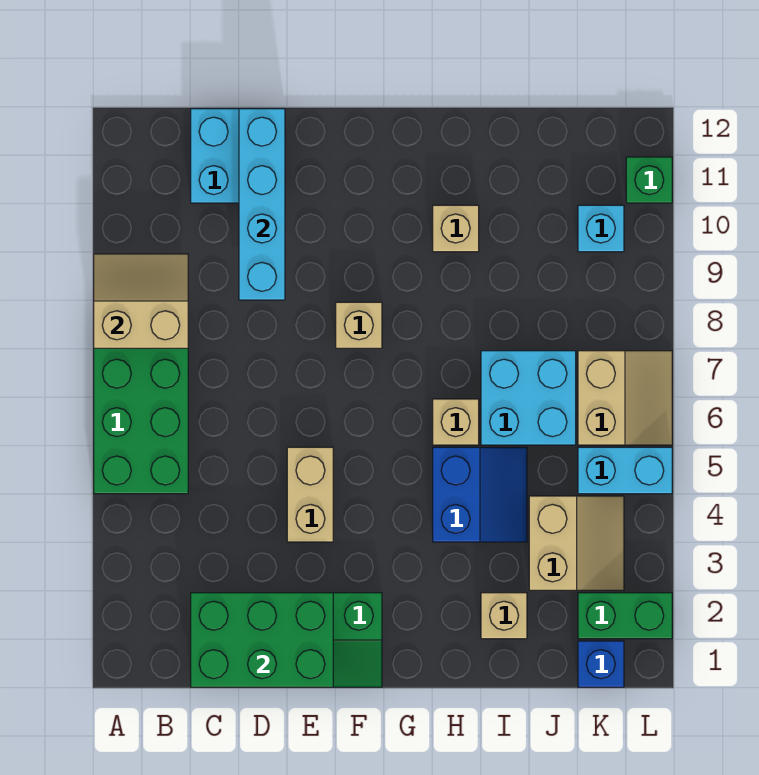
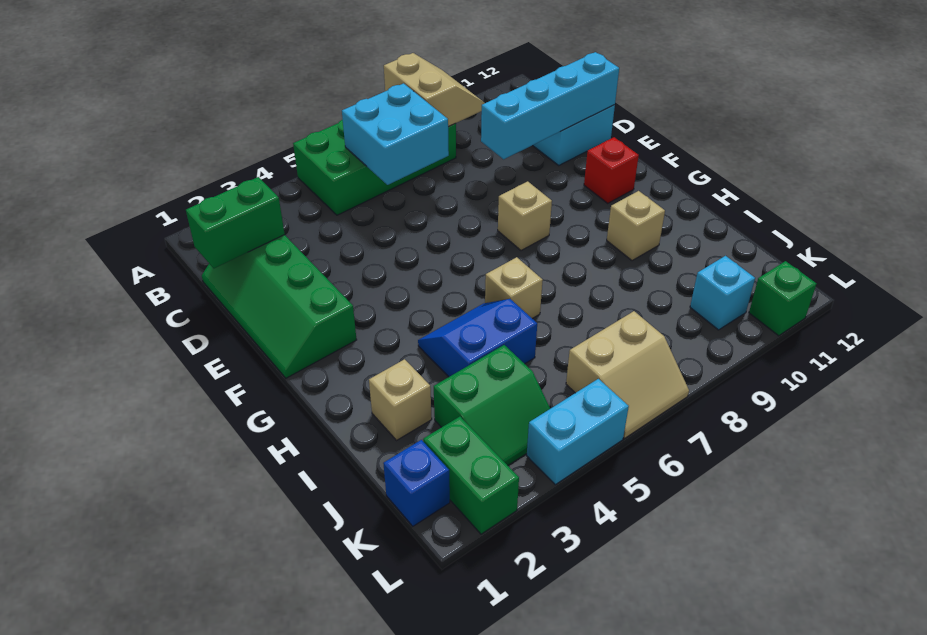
green brick C1:E2 level 2 -> green brick C1:C2 level 2
tan brick E4:E5 level 1 -> none
none -> red brick F11 level 1
blue slope H4:I5 level 1 top H -> blue slope H4:I5 level 1 top I
cyan brick I6:J7 level 1 -> cyan brick B6:C7 level 2
tan slope J3:K4 level 1 top J -> green slope J3:K4 level 1 top J
cyan brick K5:L5 level 1 -> cyan brick L4:L5 level 1

